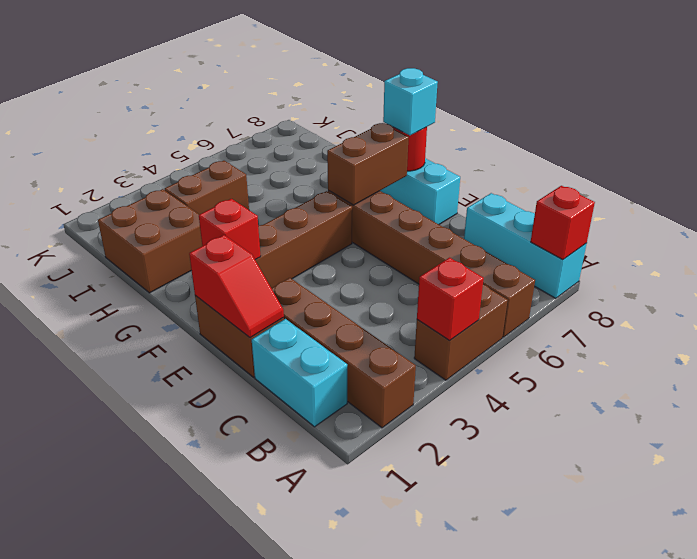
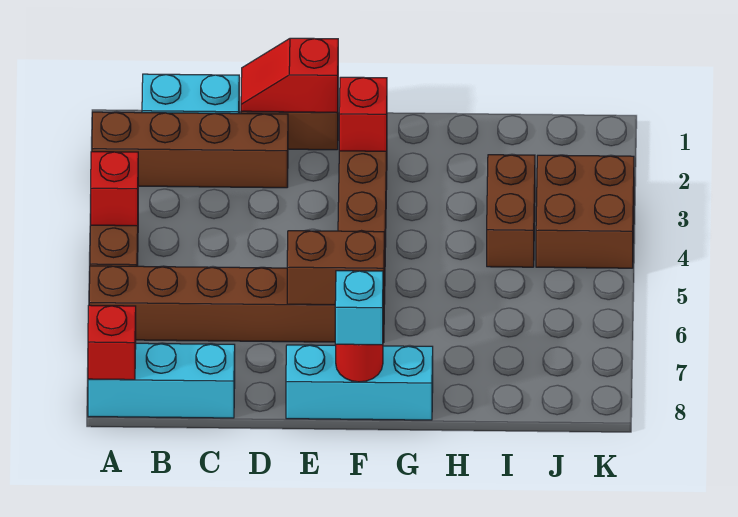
brown brick F6:F7 level 2 -> brown brick E6:F6 level 2
brown brick H1:I2 level 1 -> brown brick J3:K4 level 1

